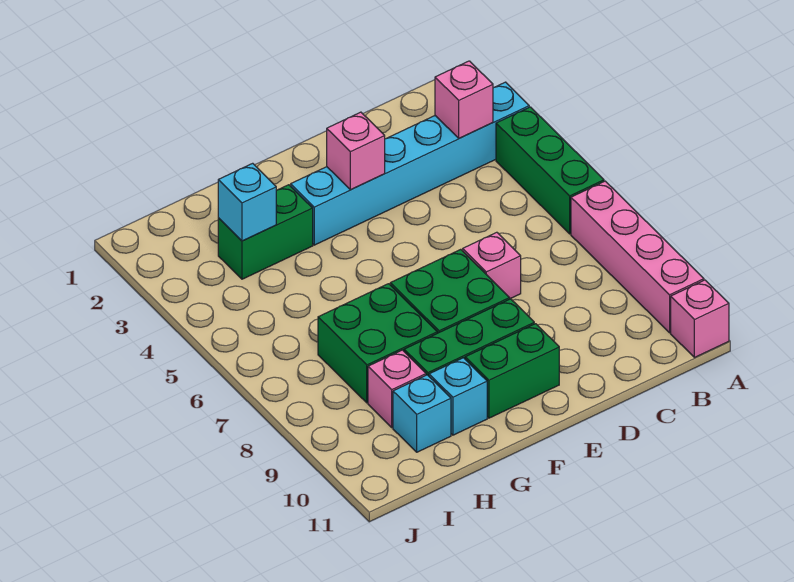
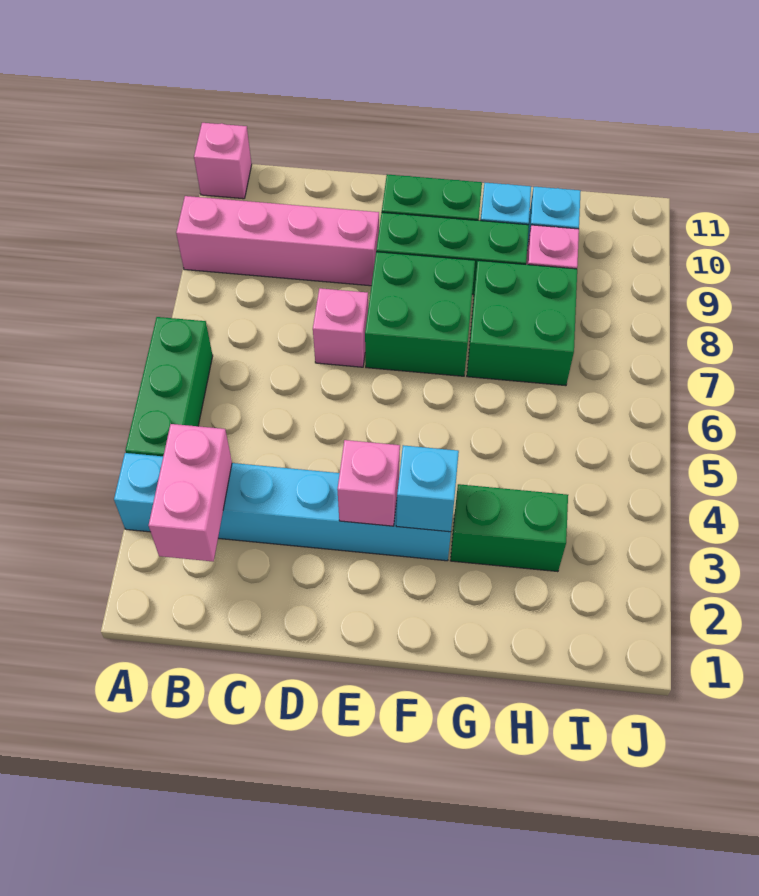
pink brick A7:A10 level 1 -> pink brick A9:D9 level 1
pink brick B3 level 2 -> pink brick B2:B3 level 2
cyan brick H3 level 2 -> cyan brick F3 level 2

